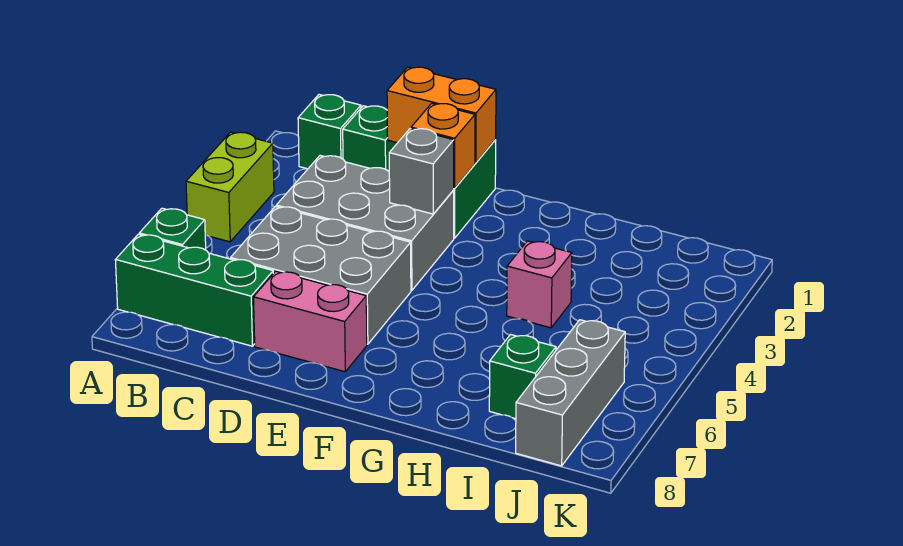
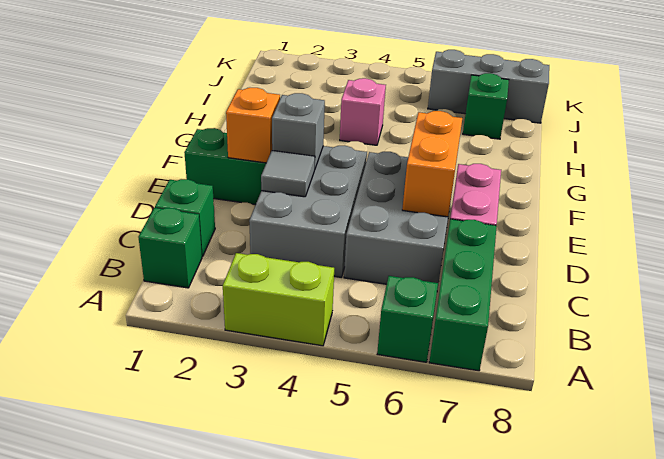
orange brick D1:E1 level 2 -> orange brick D6:E6 level 2
none -> grey tile D3 level 2

